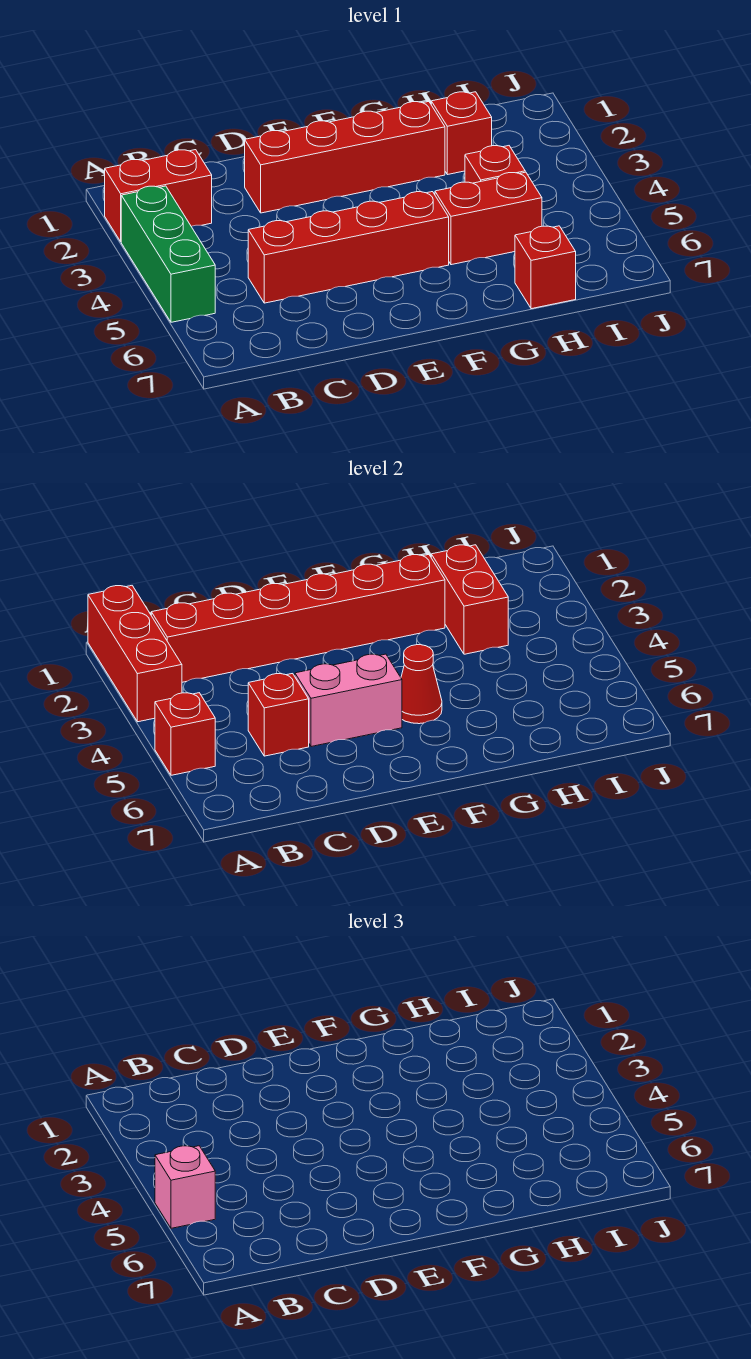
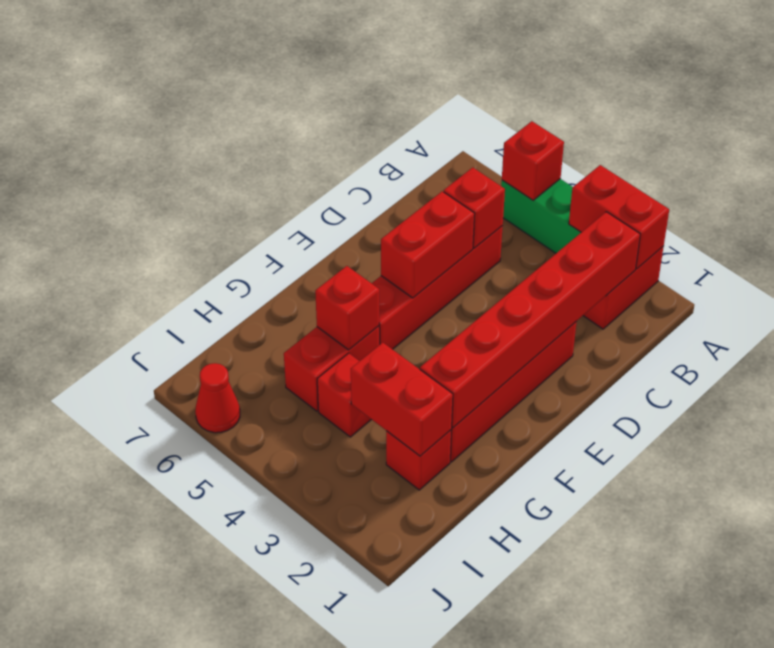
red brick A1:A3 level 2 -> red brick A2:A3 level 2
pink brick A5 level 3 -> none
pink brick D5:E5 level 2 -> red brick D5:E5 level 2
red cone F5 level 2 -> red cone J6 level 1
red brick H7 level 1 -> red brick G5 level 2

